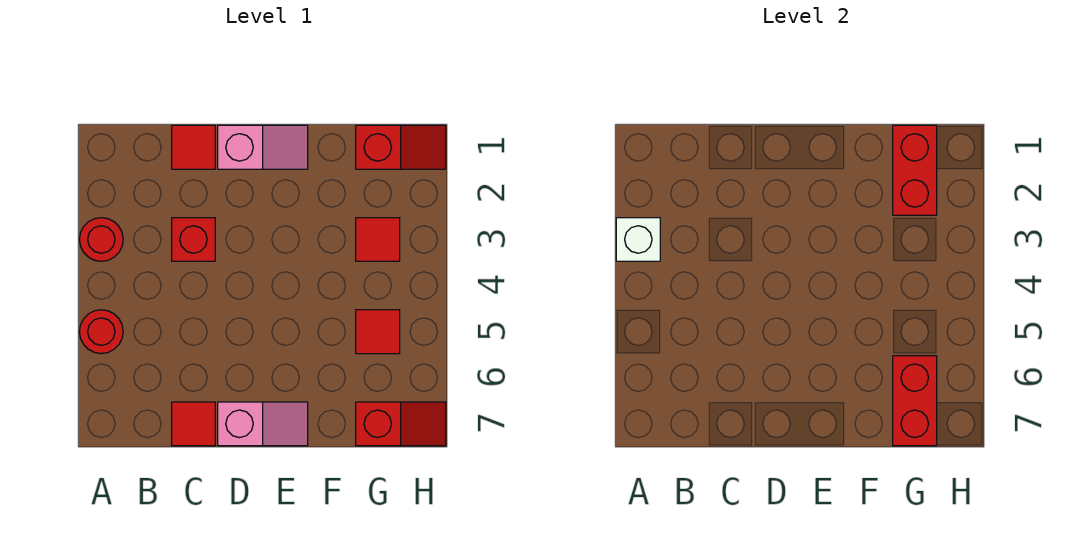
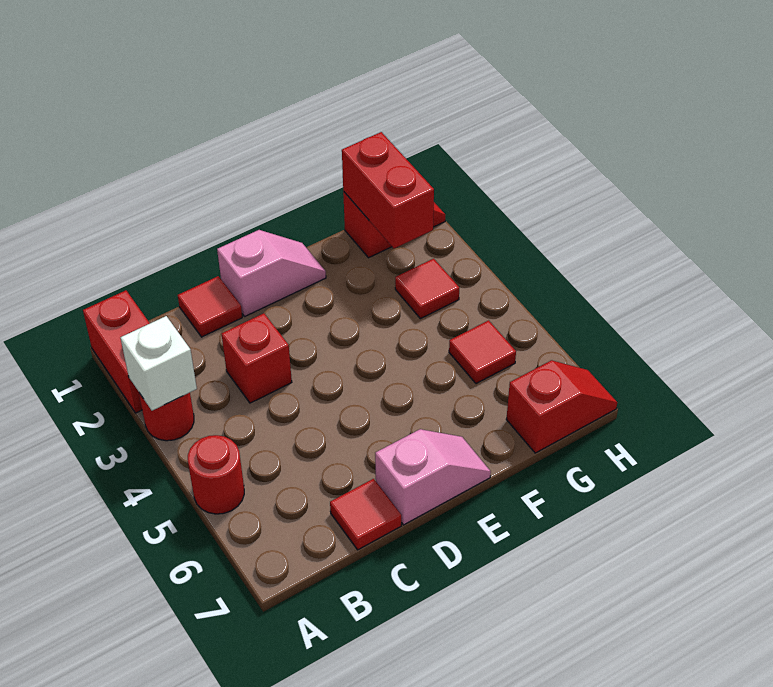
red brick G6:G7 level 2 -> red brick A1:A2 level 1

